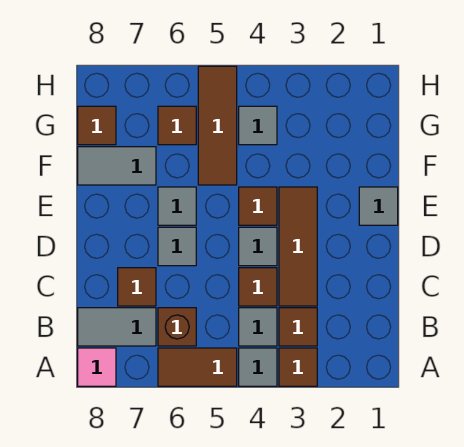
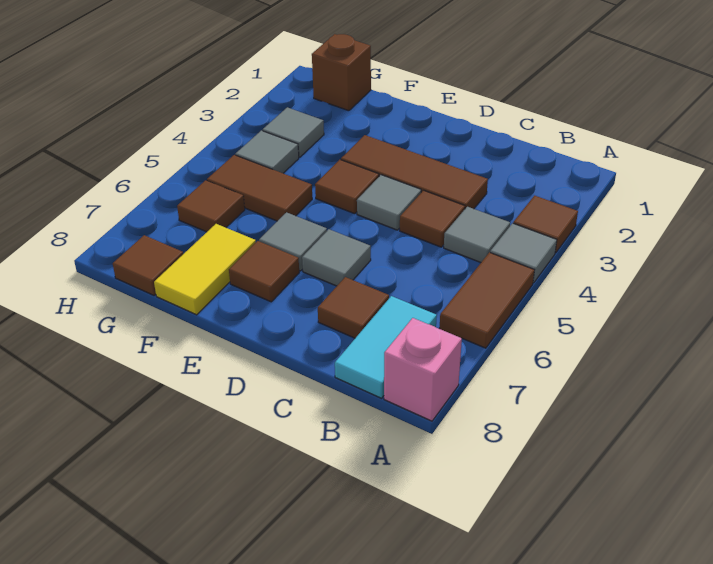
pink tile A8 level 1 -> pink brick A8 level 1
brown tile B3 level 1 -> brown tile E7 level 1
brown brick B6 level 1 -> brown brick G1 level 1
grey tile B7:B8 level 1 -> cyan tile B7:B8 level 1
grey tile E1 level 1 -> grey tile G3 level 1
brown tile F5:H5 level 1 -> brown tile F5:G5 level 1
grey tile F7:F8 level 1 -> yellow tile F7:F8 level 1

